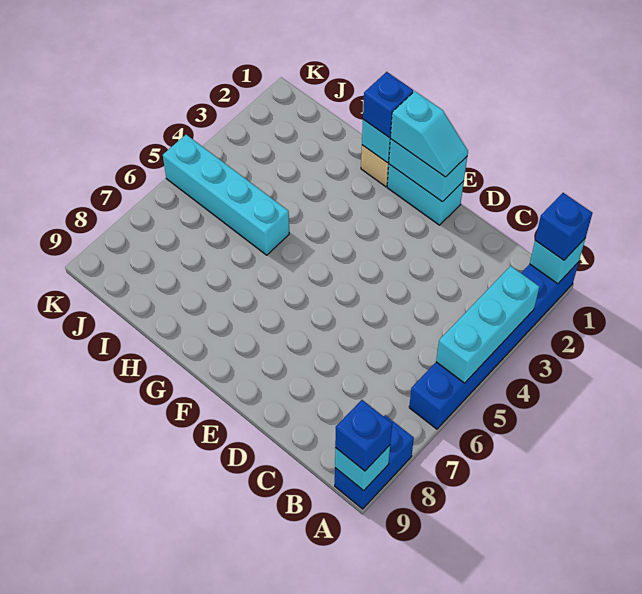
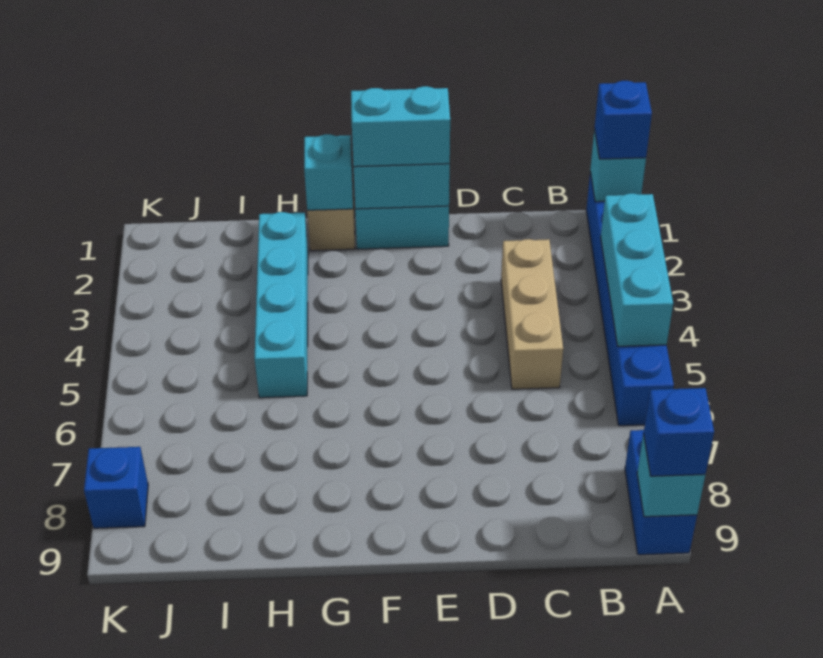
none -> tan brick C3:C5 level 1
cyan slope E1:F1 level 3 top F -> cyan brick E1:F1 level 3
blue brick G1 level 3 -> blue brick K8 level 1
cyan brick H5:K5 level 1 -> cyan brick H2:H5 level 1

